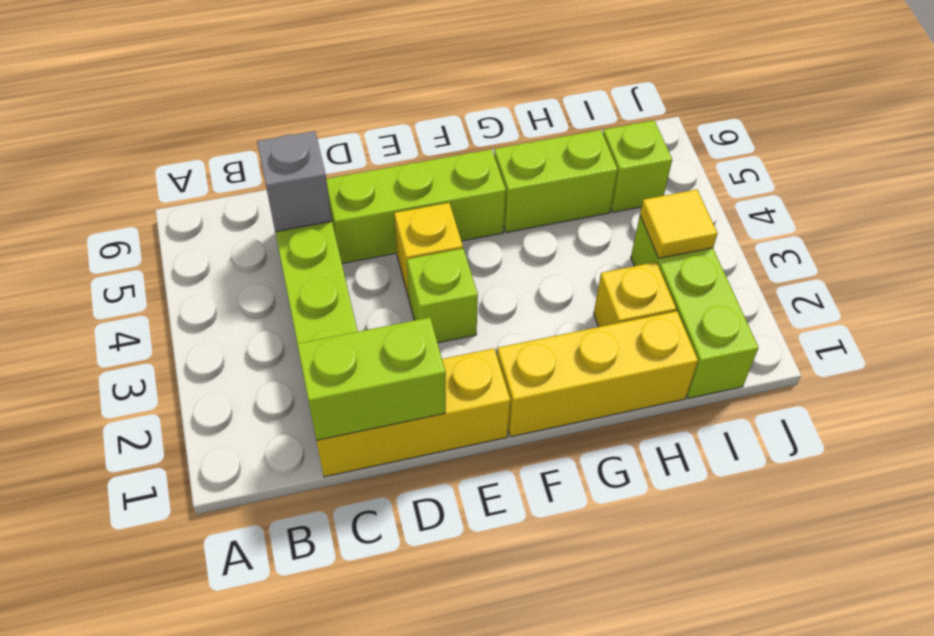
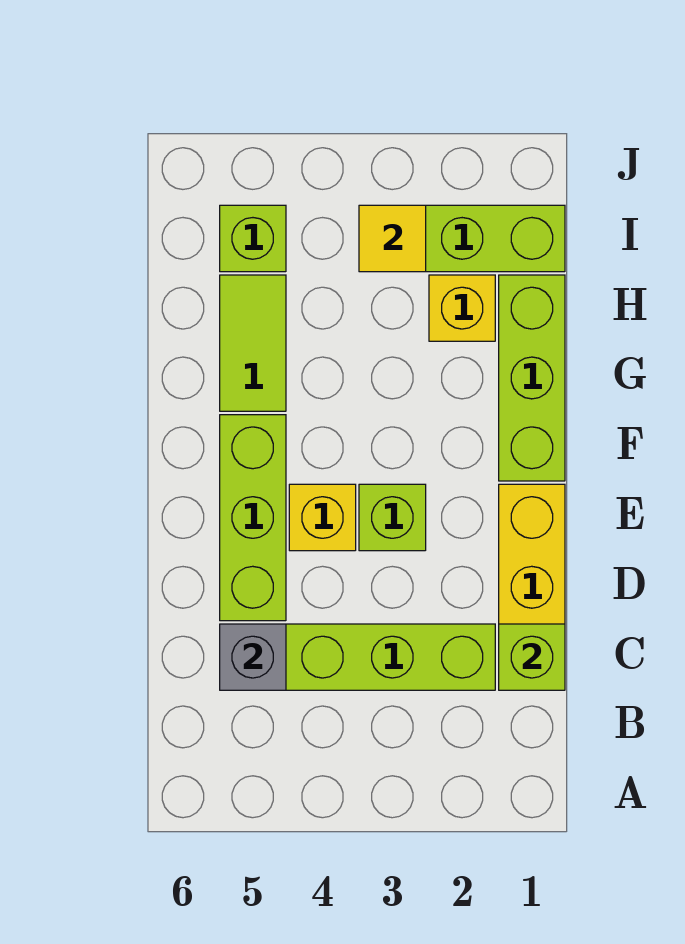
lime brick C1:D1 level 2 -> lime brick C1 level 2
yellow brick F1:H1 level 1 -> lime brick F1:H1 level 1
lime brick G5:H5 level 1 -> lime tile G5:H5 level 1

